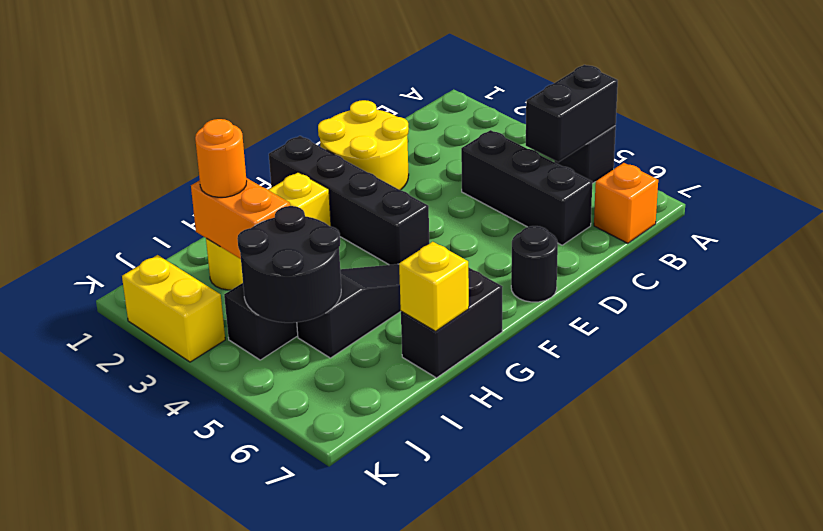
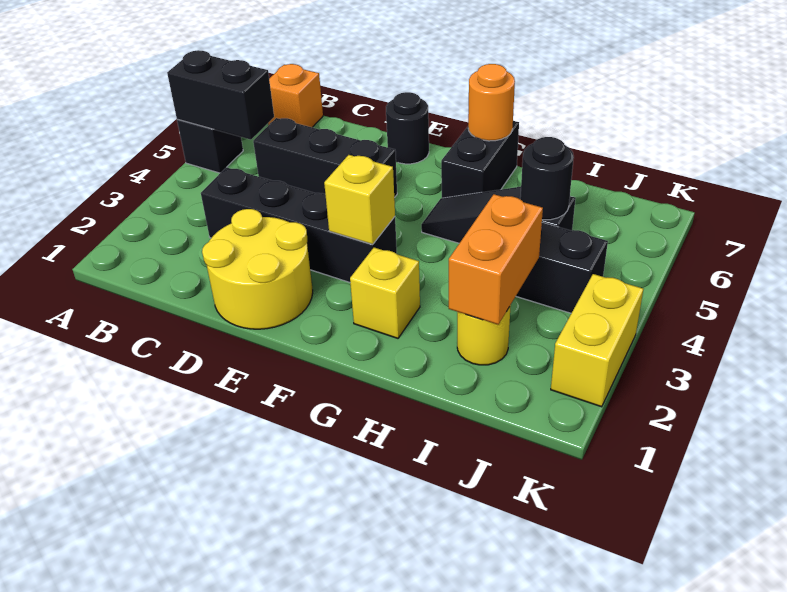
black brick C4:C6 level 1 -> black brick C5:E5 level 1
black brick F1:F4 level 1 -> black brick C3:F3 level 1
black brick G7:H7 level 1 -> black brick G6:G7 level 1
yellow brick H7 level 2 -> yellow brick F3 level 2
orange round brick I2 level 3 -> orange round brick G7 level 2
black round brick I4:J5 level 2 -> black round brick I5 level 2

